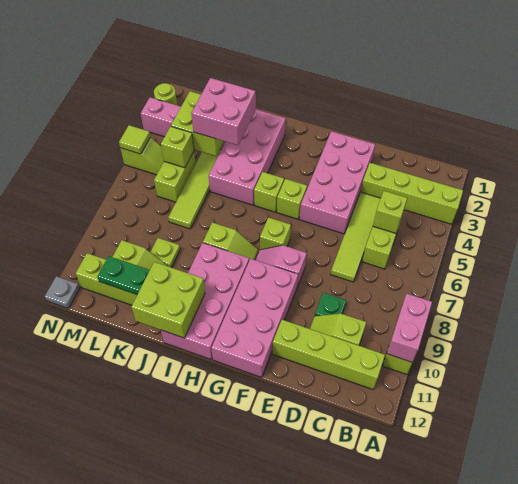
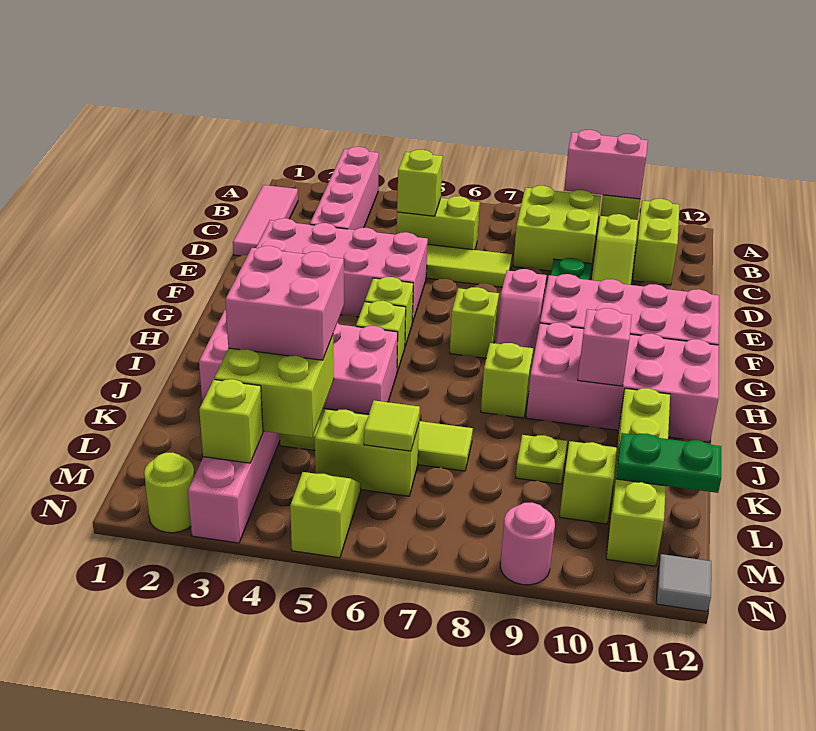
lime brick A3:D3 level 1 -> pink brick A3:D3 level 1
none -> pink tile B1:D1 level 1
lime brick B11:E11 level 1 -> lime brick B11:C11 level 1
none -> pink brick I10 level 2
lime brick I11:J12 level 2 -> lime brick B8:C9 level 1
green plate K11:L11 level 2 -> green plate L11:L12 level 2
lime brick L5 level 2 -> lime brick M3 level 2
lime tile N5 level 2 -> lime tile L6 level 2
none -> pink round brick N9 level 1
grey plate N12 level 1 -> grey tile N12 level 1

